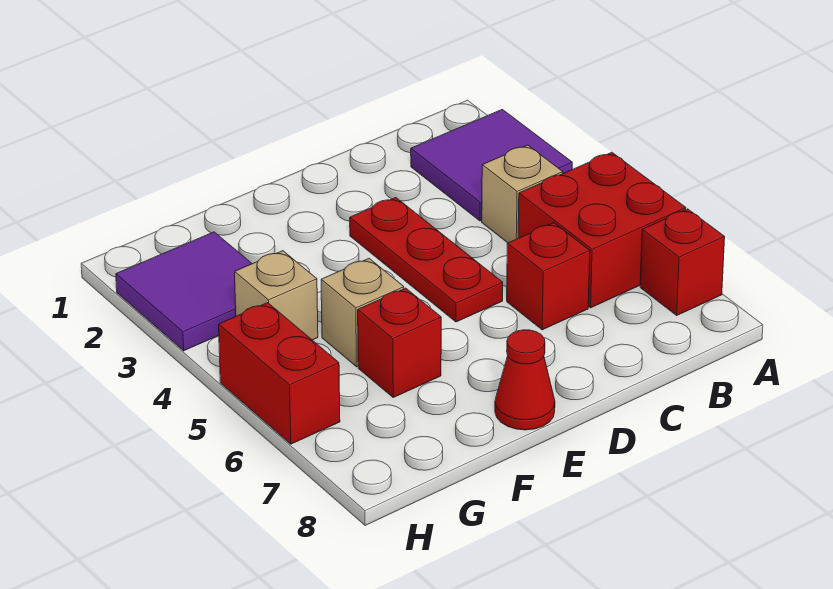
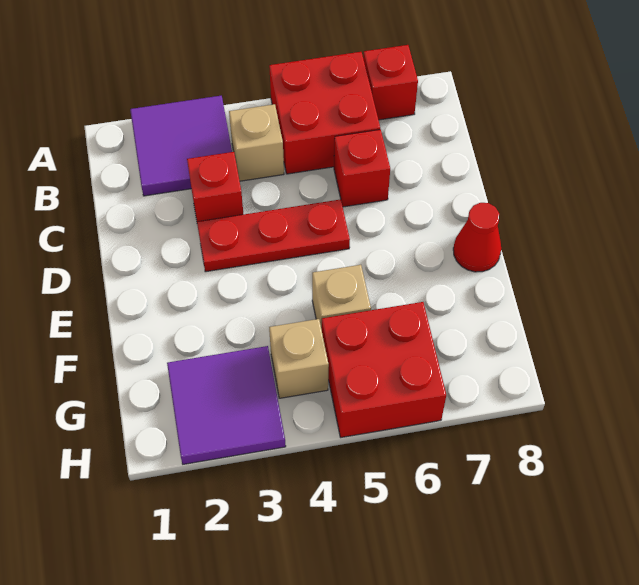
red brick F6 level 1 -> red brick C3 level 1
red brick H5:H6 level 1 -> red brick G5:H6 level 1

